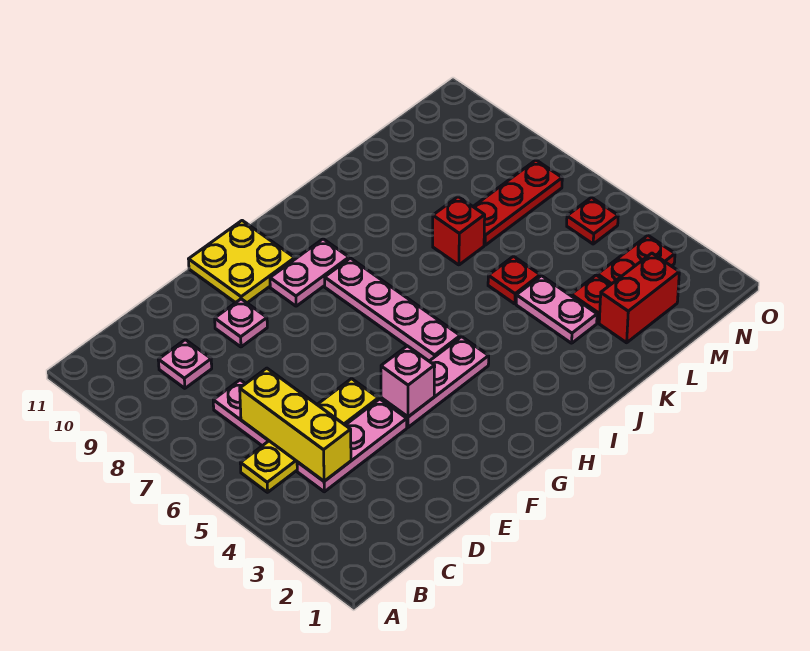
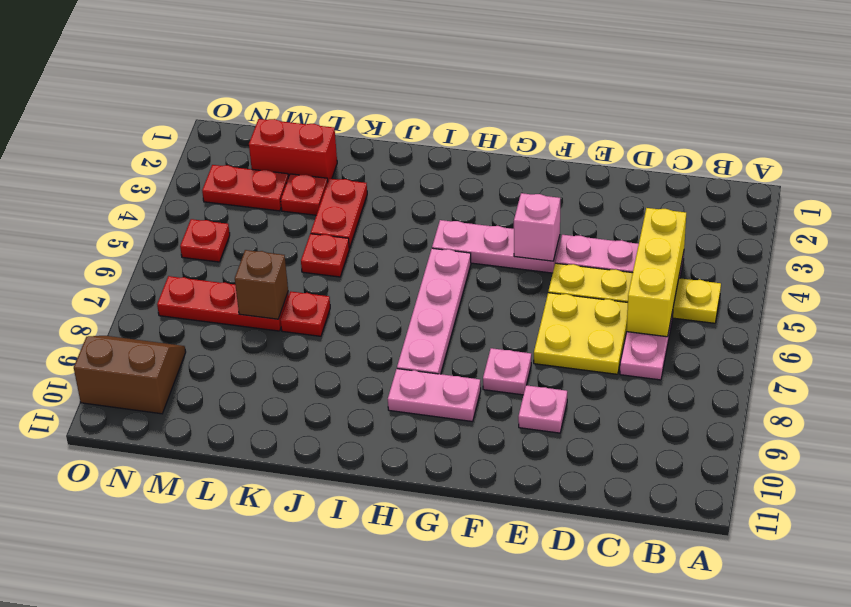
pink plate C9 level 1 -> pink plate F8 level 1
yellow plate F10:G11 level 1 -> yellow plate D6:E7 level 1
pink plate K3:K4 level 1 -> red plate K3:K4 level 1
red brick K7 level 1 -> red plate K7 level 1
none -> brown brick L7 level 2
none -> brown slope N9:O10 level 1 top 10

